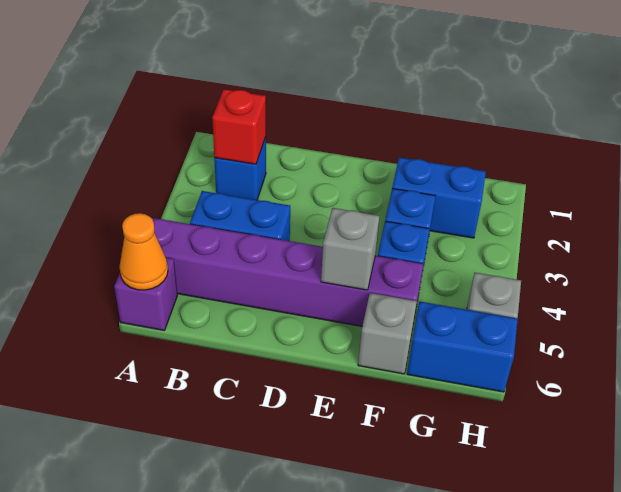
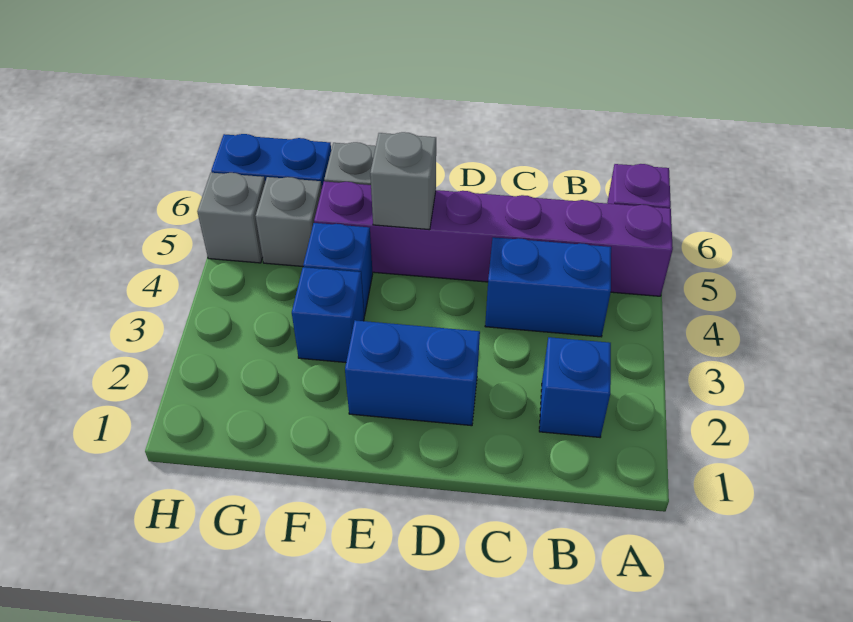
orange cone A6 level 2 -> none
red brick B2 level 2 -> none
blue brick F2:G2 level 1 -> blue brick D2:E2 level 1
none -> grey brick G5 level 1

